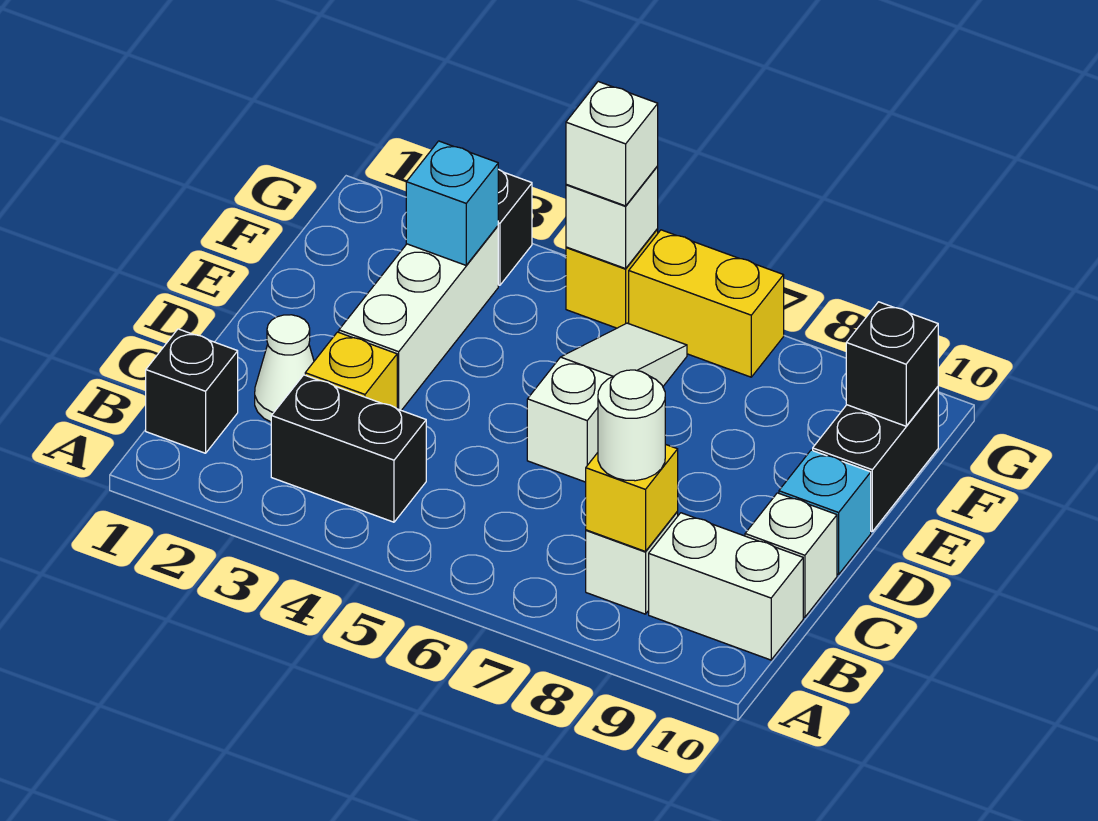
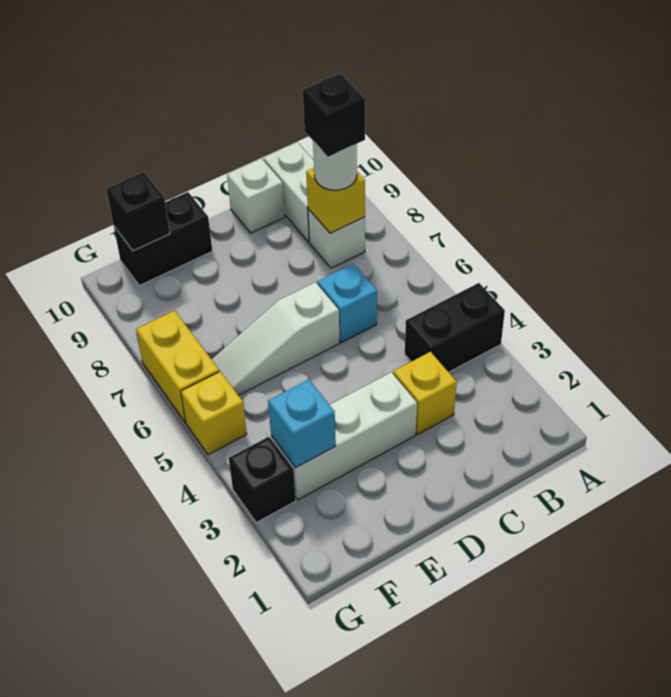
black brick B1 level 1 -> black brick B8 level 4
black brick B3:B4 level 1 -> black brick A4:B4 level 1
white cone C2 level 1 -> none
cyan brick D10 level 1 -> cyan brick C6 level 1
white brick G5 level 2 -> none
white brick G5 level 3 -> none

